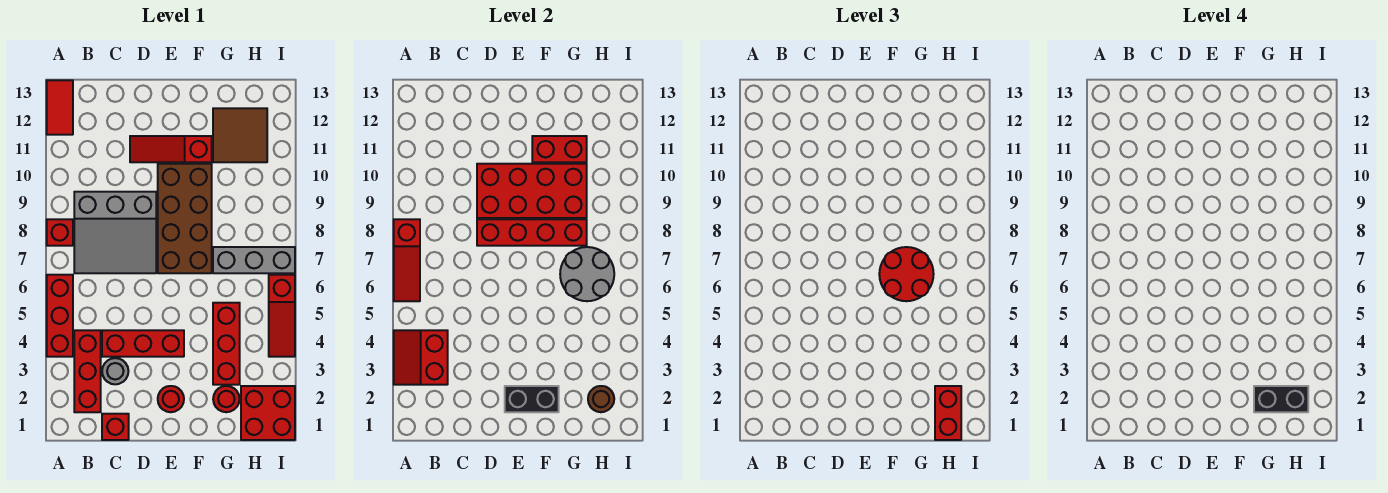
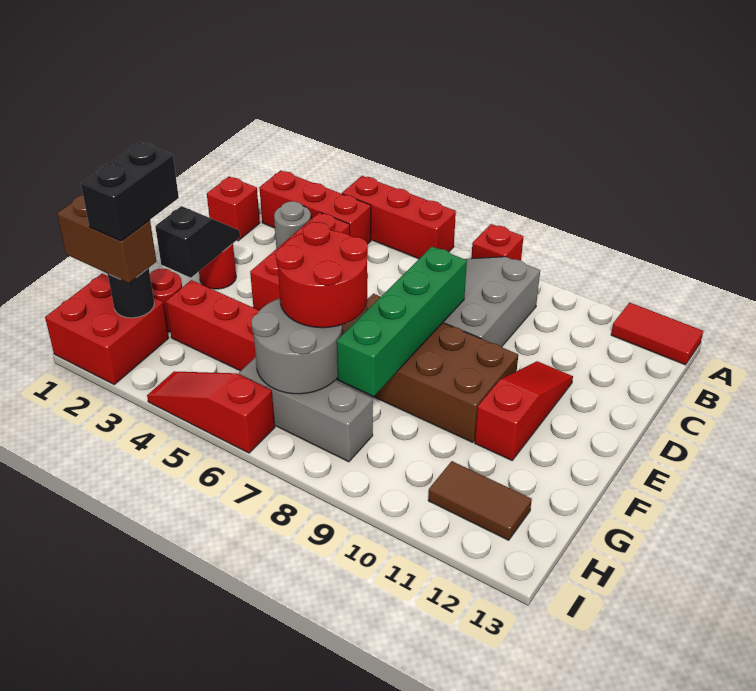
red slope A3:B4 level 2 top B -> none
red slope A6:A8 level 2 top 8 -> none
red brick D8:G8 level 2 -> green brick D8:G8 level 2
red brick D9:G10 level 2 -> none
black brick E2:F2 level 2 -> black slope E2:F2 level 2 top F
red brick F11:G11 level 2 -> none
grey brick G7:I7 level 1 -> grey brick H6:H8 level 1
brown tile G11:H12 level 1 -> brown tile H11:H12 level 1
red brick H1:H2 level 3 -> brown brick H1:H2 level 3
brown round brick H2 level 2 -> black round brick H2 level 2

